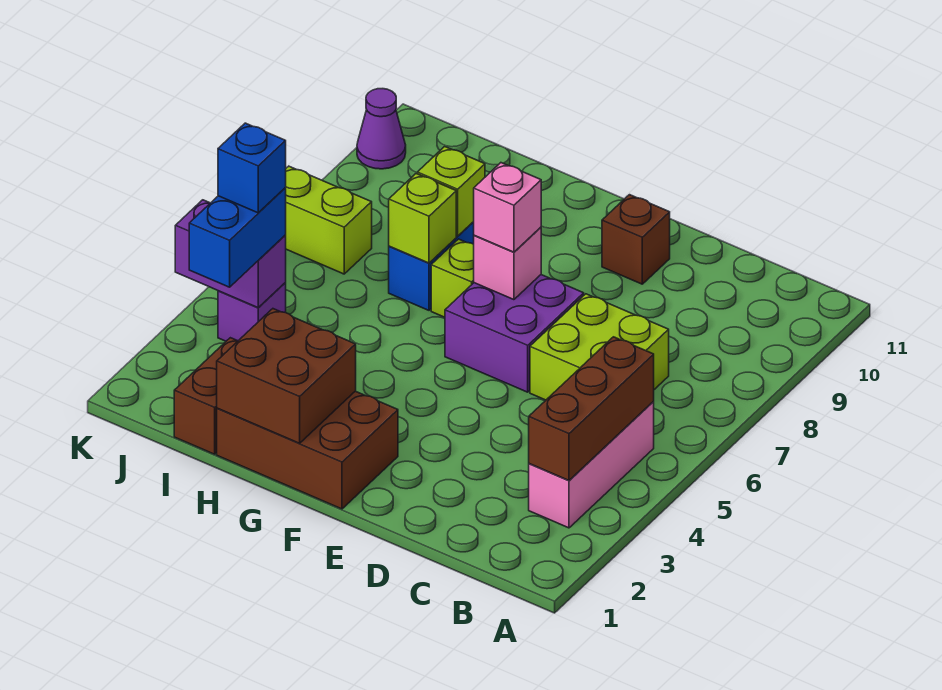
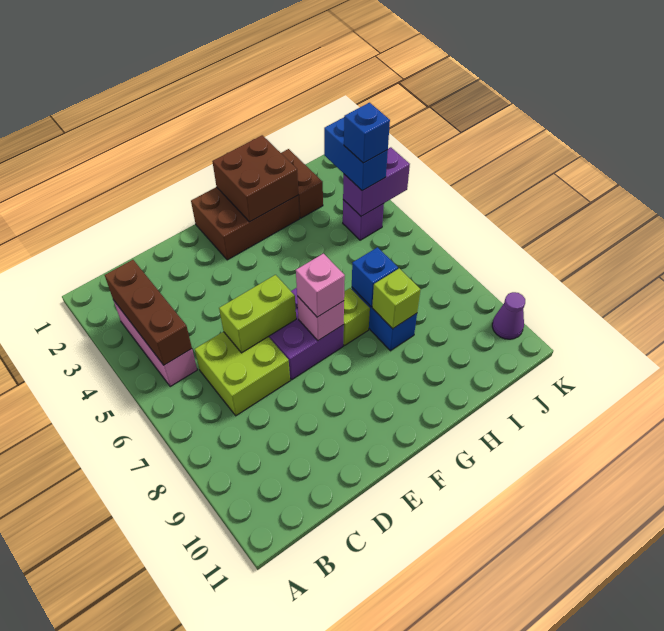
brown brick E10 level 1 -> none
lime brick H7 level 2 -> blue brick H7 level 2
lime brick J7:K7 level 1 -> lime brick D6:E6 level 2

